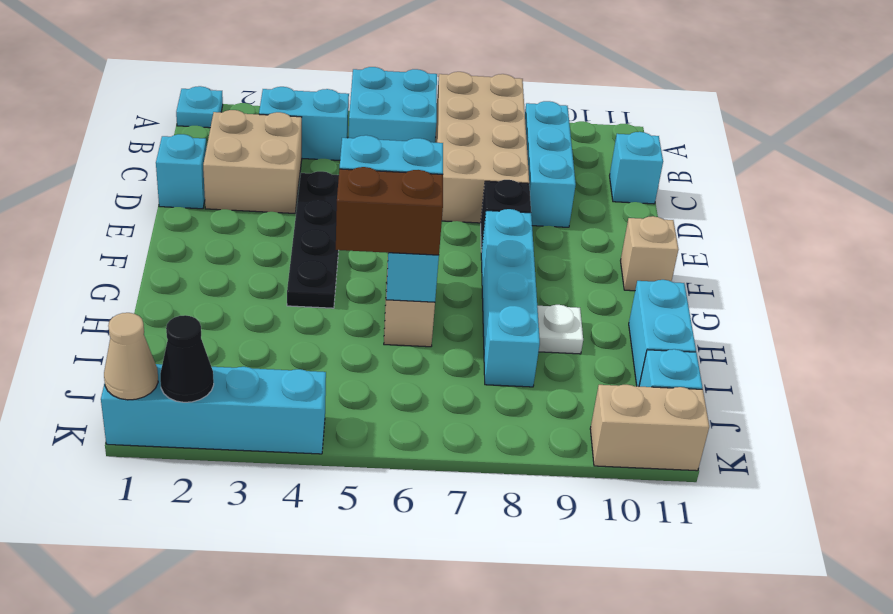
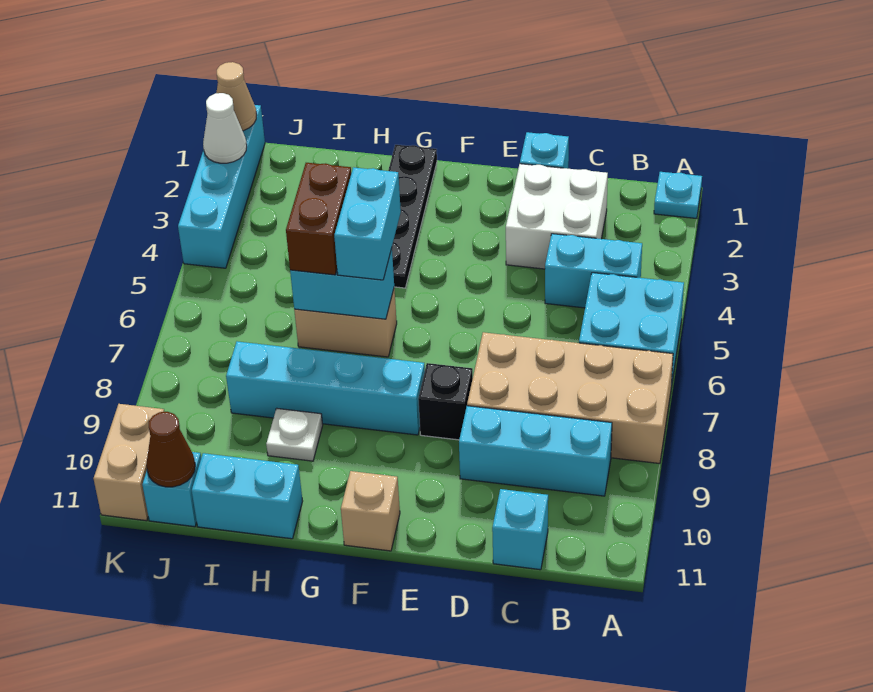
cyan brick B3:B4 level 1 -> cyan brick B4:C4 level 1
tan brick C2:D3 level 1 -> white brick C2:D3 level 1
black plate D4:G4 level 1 -> black plate G1:G4 level 1
none -> brown cone J11 level 2
black cone K2 level 2 -> white cone K2 level 2

